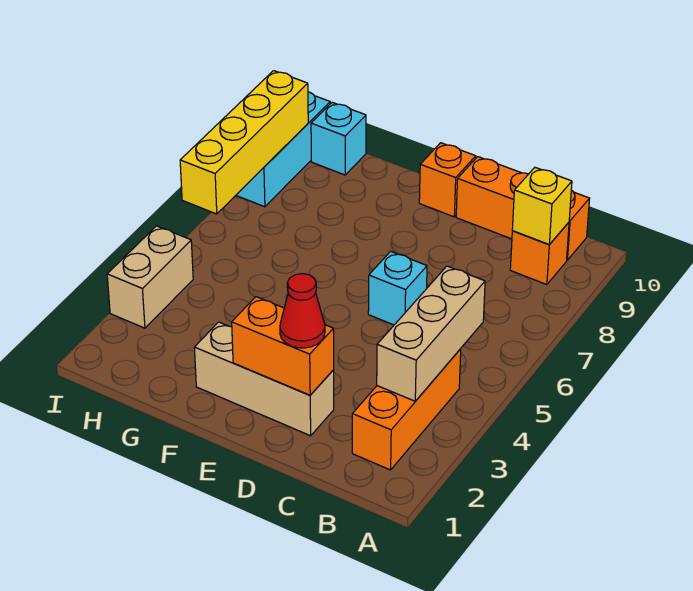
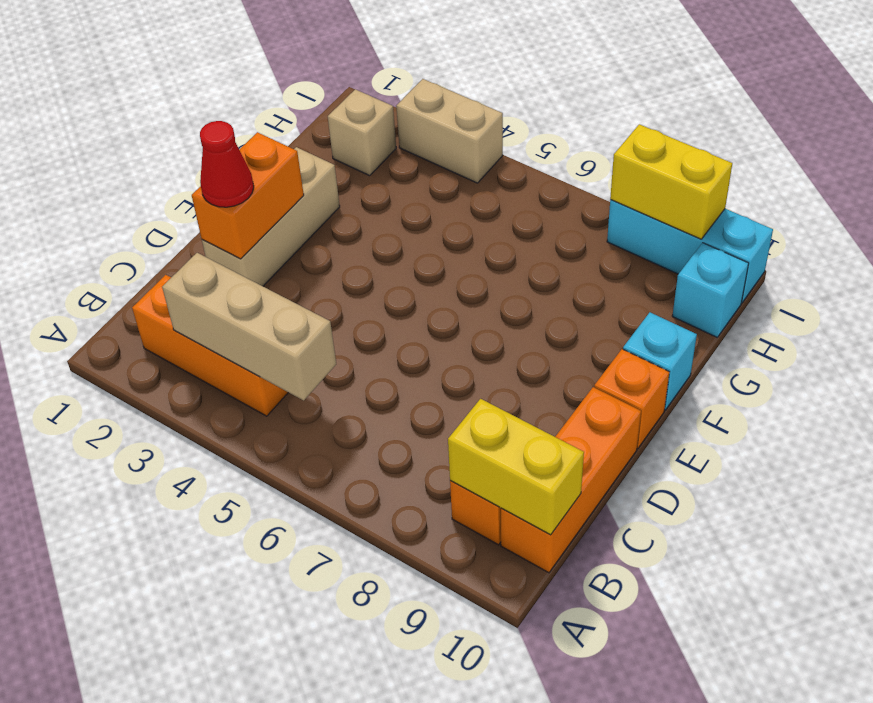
yellow brick B9 level 2 -> yellow brick B9:B10 level 2
cyan brick D6 level 1 -> cyan brick F10 level 1
none -> tan brick H2 level 1
yellow brick I6:I9 level 2 -> yellow brick I8:I9 level 2

